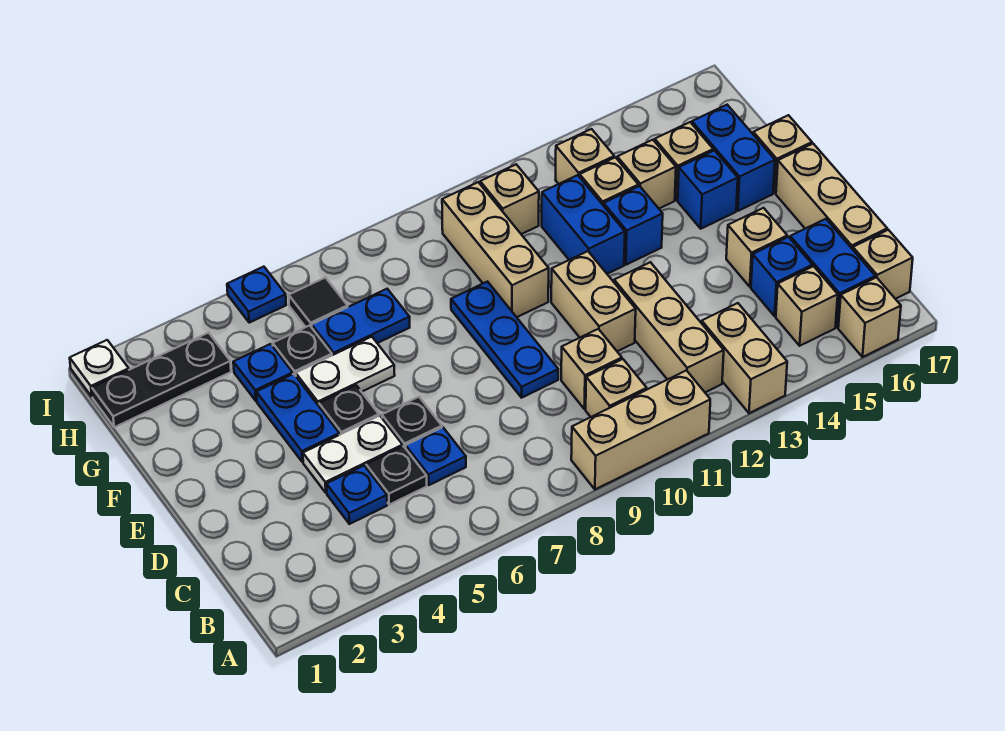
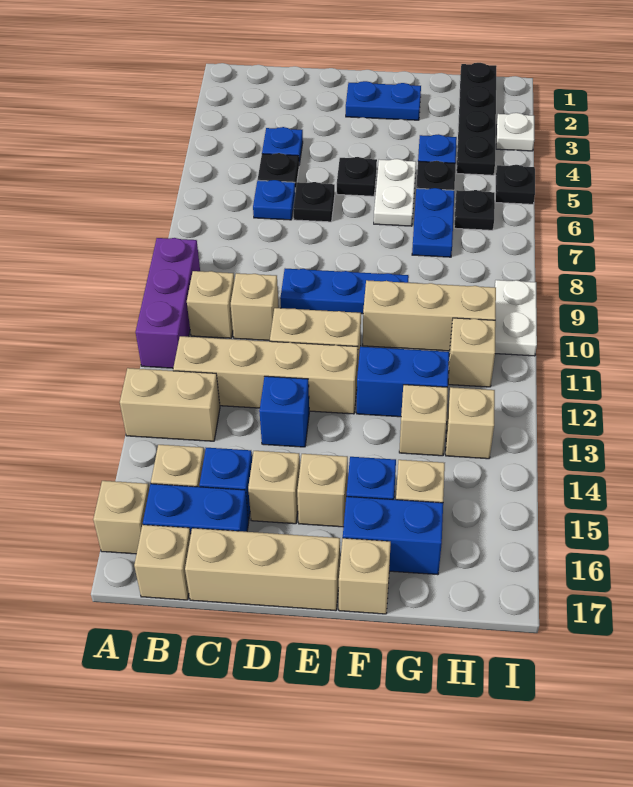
tan brick A9:A11 level 1 -> purple brick A9:A11 level 1
tan brick B12:D12 level 1 -> tan brick B12:E12 level 1
white plate D4:D5 level 1 -> white plate I9:I10 level 1
blue plate E4:F4 level 1 -> blue plate E2:F2 level 1
blue brick F13 level 1 -> blue brick D13 level 1
tan brick G14 level 1 -> tan brick E15 level 1
black plate H1:H3 level 1 -> black plate H1:H4 level 1
black tile H6 level 1 -> black plate H6 level 1
white plate I1 level 1 -> white plate I3 level 1
blue plate I5 level 1 -> black plate I5 level 1

